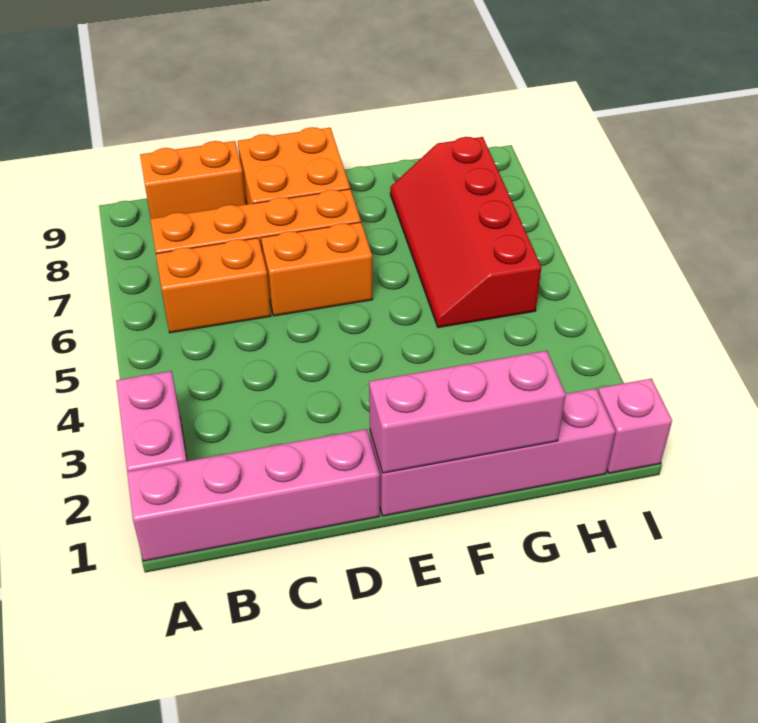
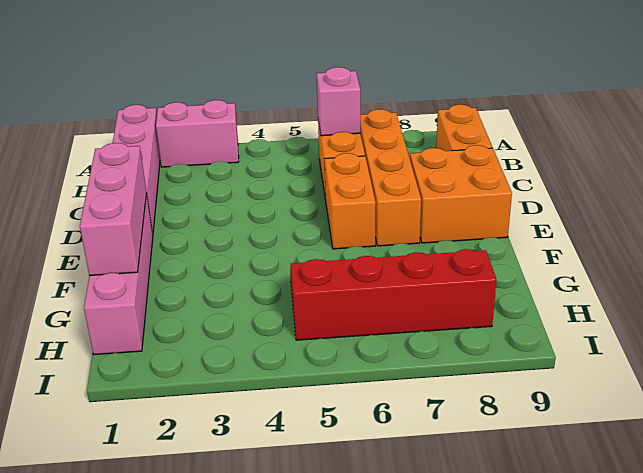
pink brick I1 level 1 -> pink brick B6 level 2

